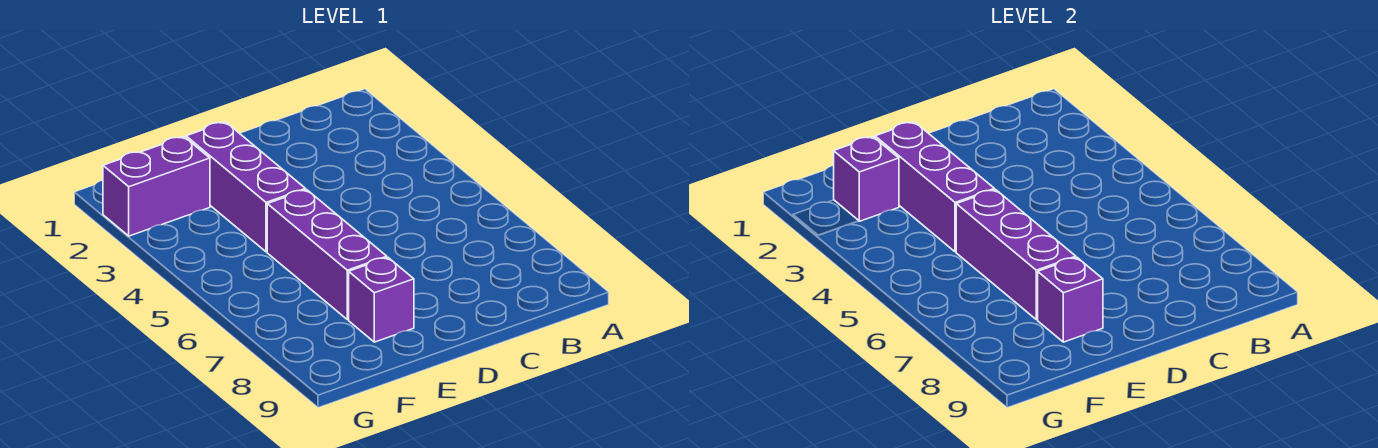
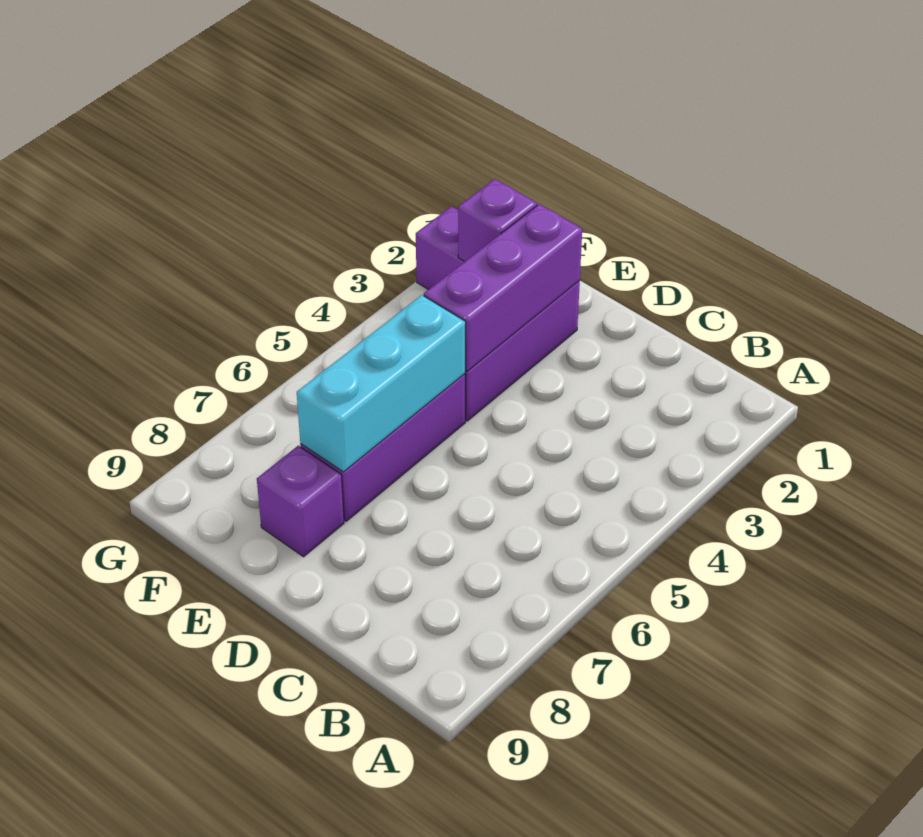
purple brick E5:E7 level 2 -> cyan brick E5:E7 level 2
purple brick E8 level 2 -> none

